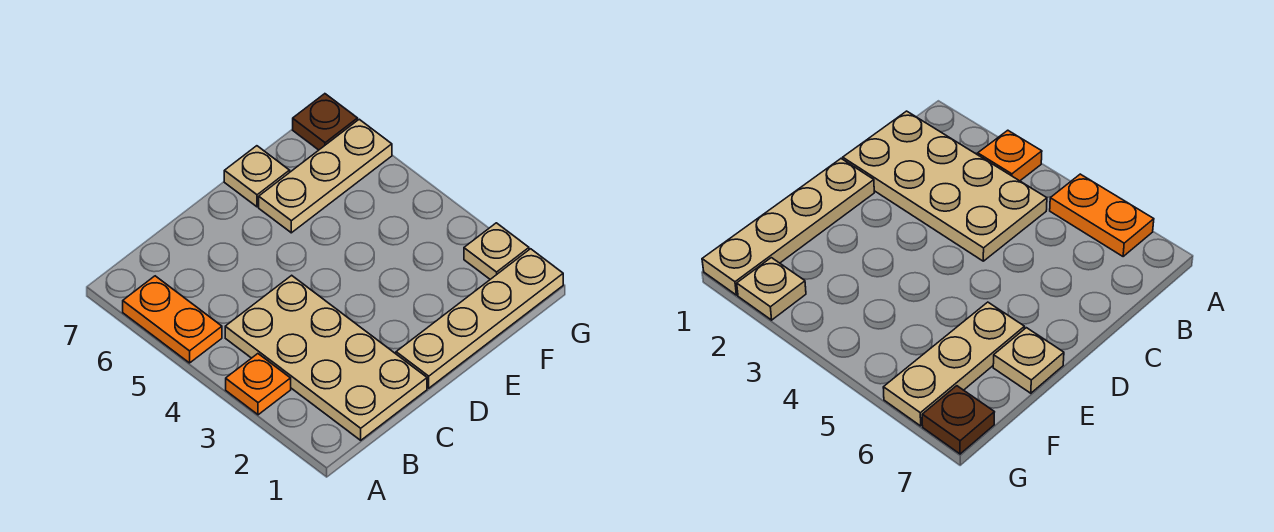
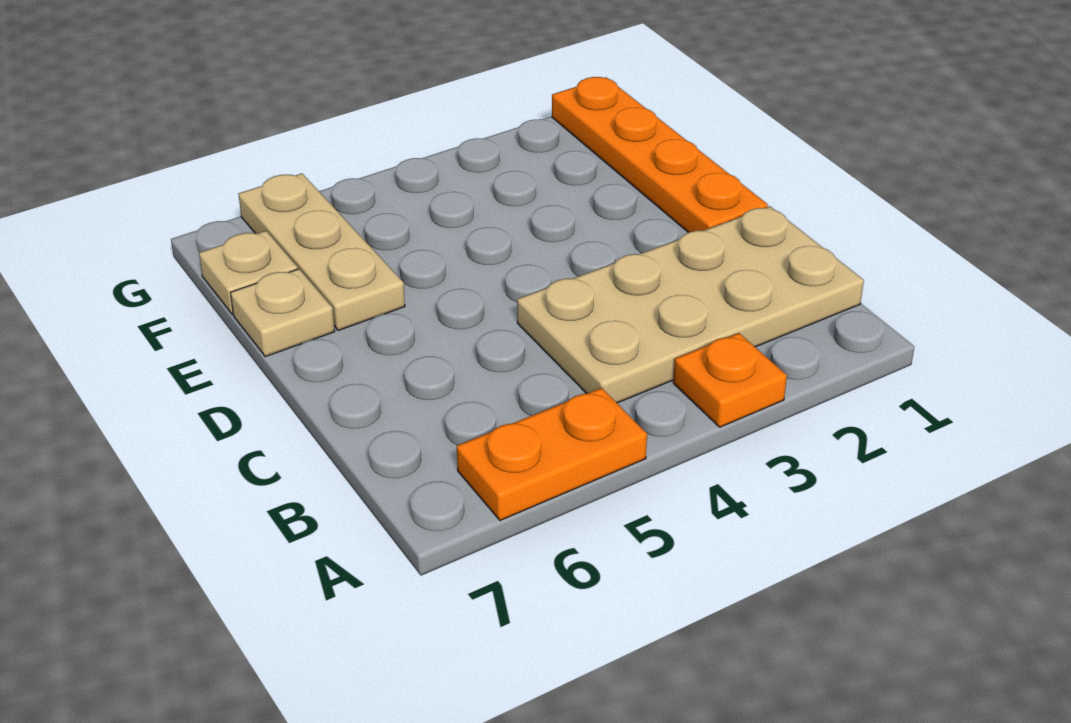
tan plate D1:G1 level 1 -> orange plate D1:G1 level 1
tan plate G2 level 1 -> tan plate F7 level 1
brown plate G7 level 1 -> none

